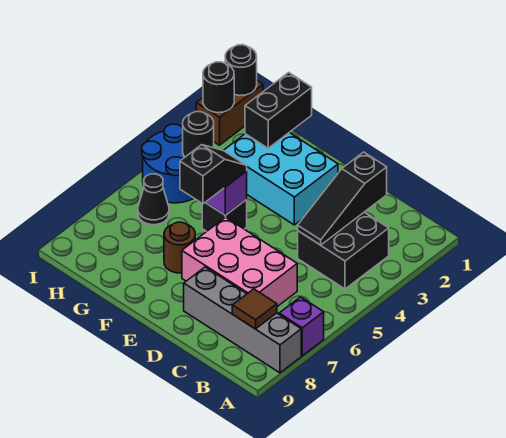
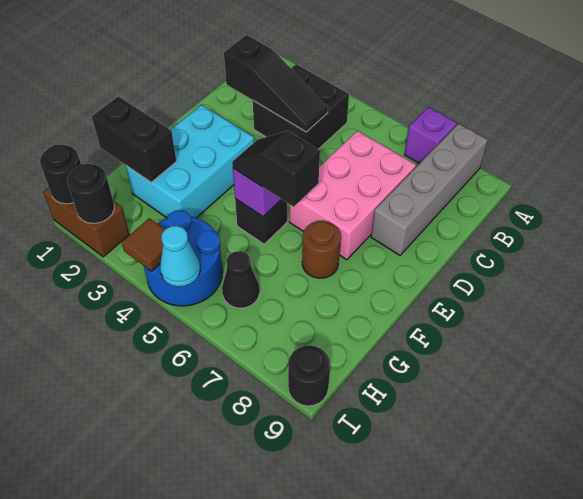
brown tile B8 level 2 -> brown tile I4 level 2
black round brick H4 level 2 -> black round brick I9 level 1
none -> cyan cone I5 level 2

